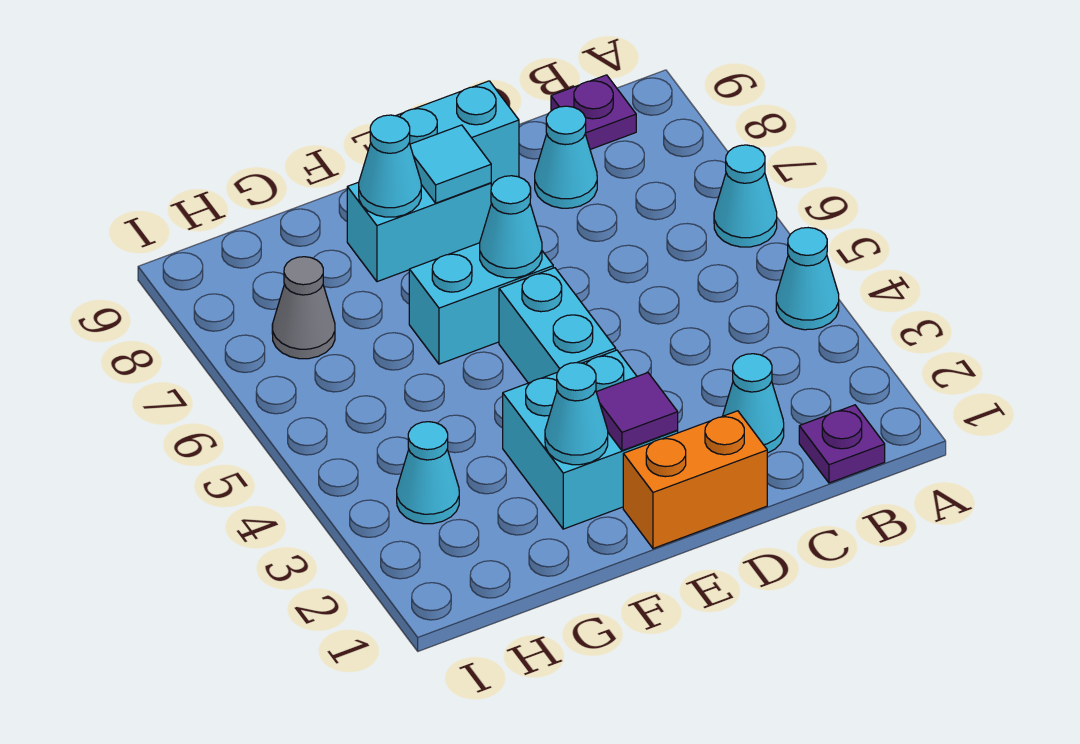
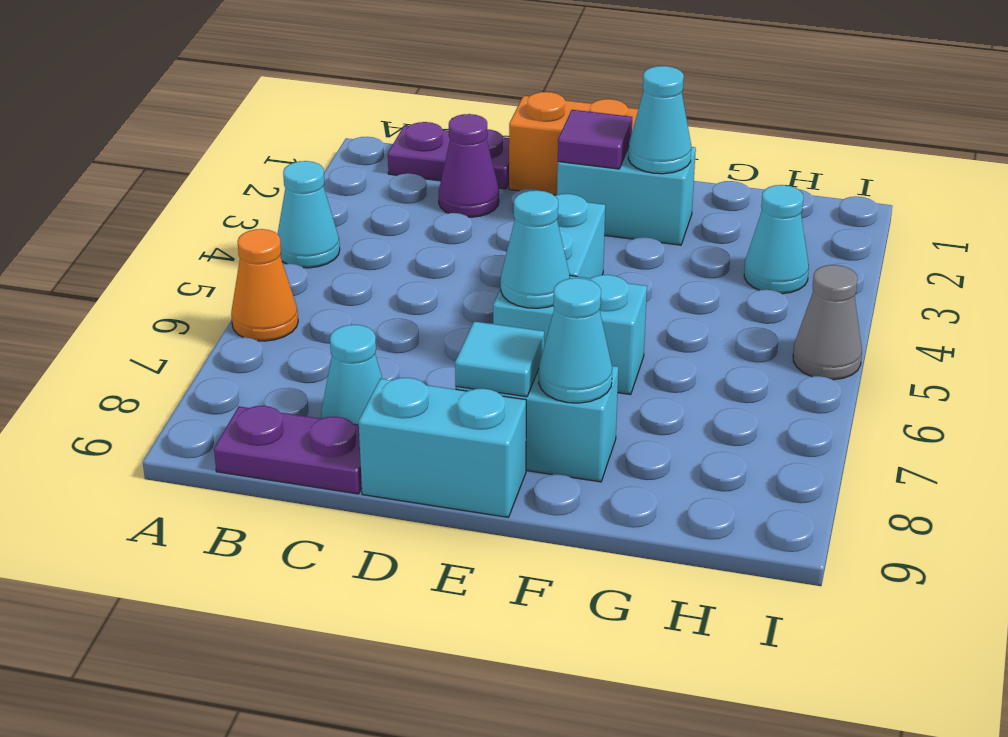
cyan cone A6 level 1 -> orange cone A6 level 1
purple plate B1 level 1 -> purple plate B1:C1 level 1
purple plate B9 level 1 -> purple plate B9:C9 level 1
cyan cone C2 level 1 -> purple cone C2 level 1
cyan brick E2:F3 level 1 -> cyan brick E2:F2 level 1
grey cone H7 level 1 -> grey cone I5 level 1

